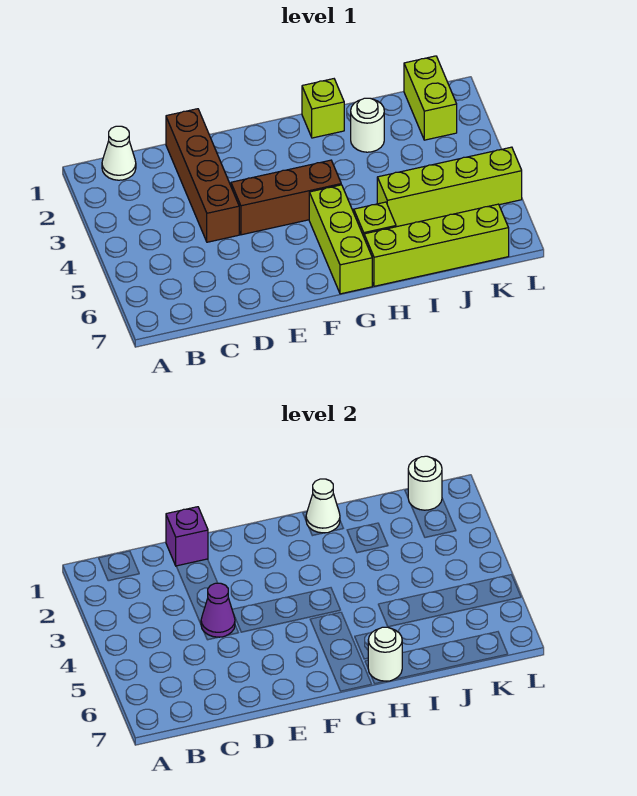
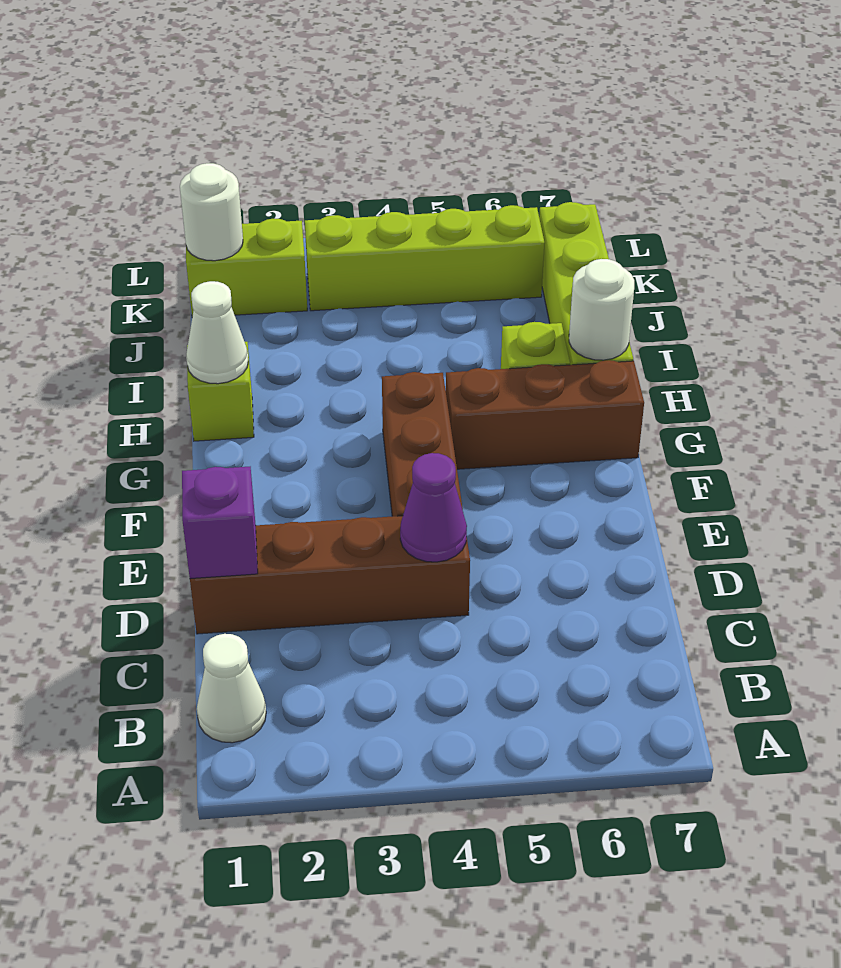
lime brick G5:G7 level 1 -> brown brick G5:G7 level 1
white round brick I2 level 1 -> none
lime brick I5:L5 level 1 -> lime brick K3:K6 level 1

